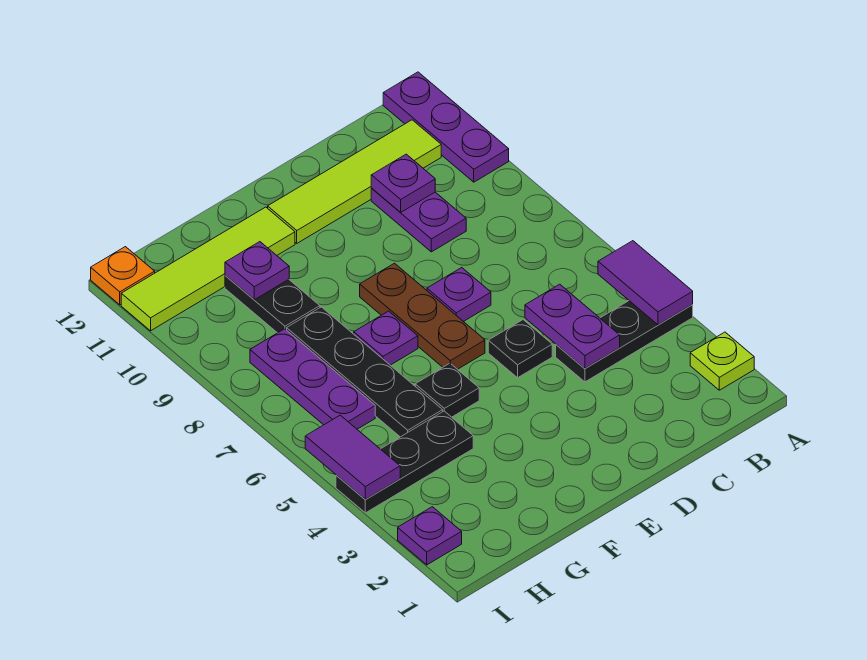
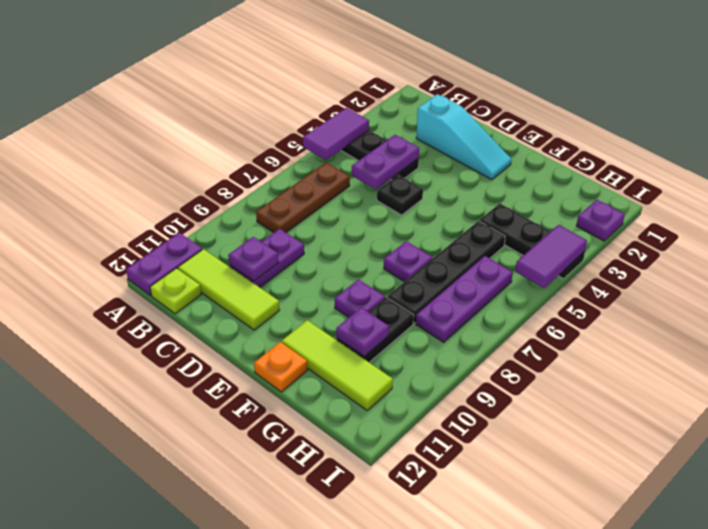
lime plate A2 level 1 -> lime plate B12 level 1
purple plate A10:A12 level 1 -> purple plate A11:A12 level 1
lime tile B11:E11 level 1 -> lime tile B11:D11 level 1
none -> cyan slope C2:E2 level 1 top C
purple plate D7 level 1 -> purple plate F9 level 1
brown plate E6:E8 level 1 -> brown plate B6:B8 level 1
black plate F5 level 1 -> none
lime tile F11:I11 level 1 -> lime tile F11:H11 level 1
orange plate I12 level 1 -> orange plate F12 level 1

